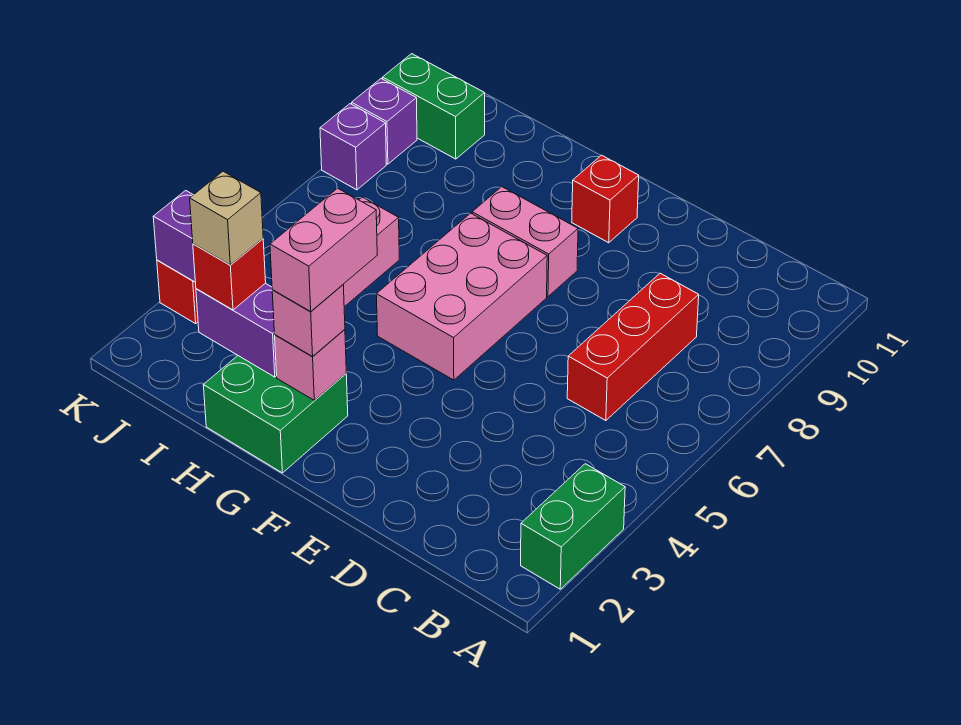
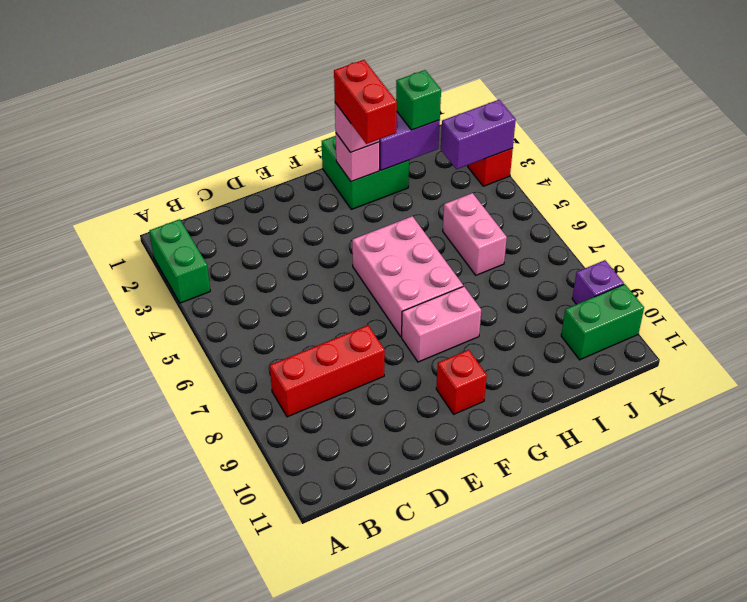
red brick C6:C8 level 1 -> red brick B8:D8 level 1
pink brick G2:G3 level 4 -> red brick G2:G3 level 4
red brick I2 level 3 -> green brick I2 level 3
tan brick I2 level 4 -> none
purple brick K8 level 1 -> none

